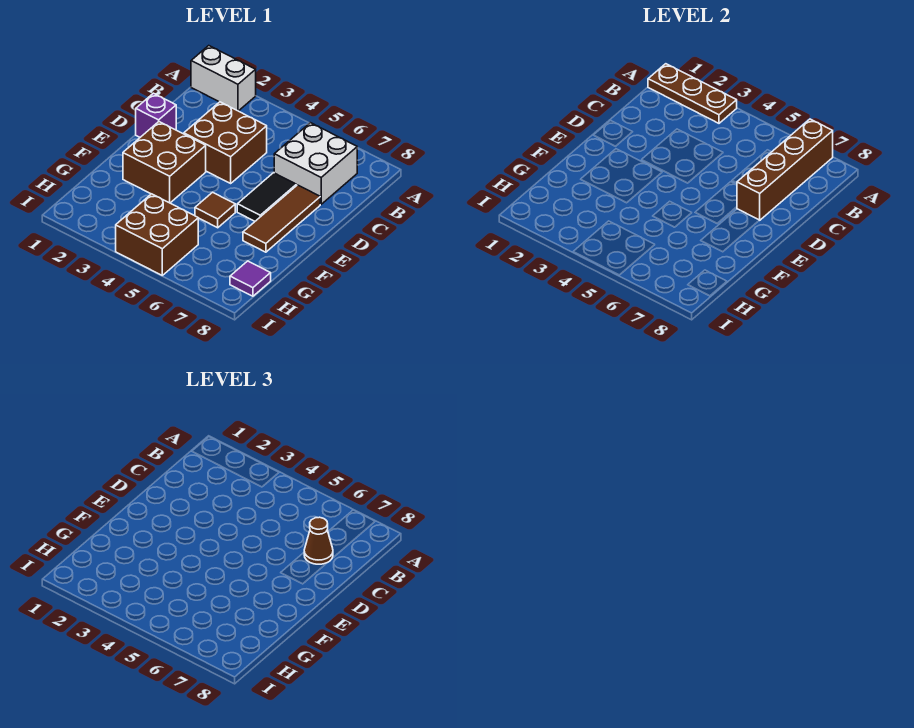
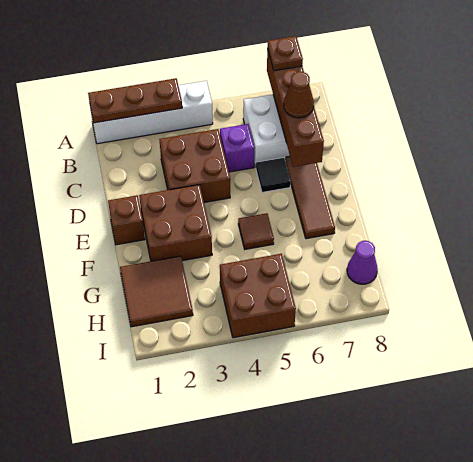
white brick A1:A2 level 1 -> white brick A1:A4 level 1
none -> brown plate A7 level 3
purple brick D1 level 1 -> purple brick C5 level 1
black tile D6:E6 level 1 -> black tile D6 level 1
none -> brown brick E1 level 1
none -> brown tile G1:H2 level 1
purple tile H8 level 1 -> purple cone H8 level 1

